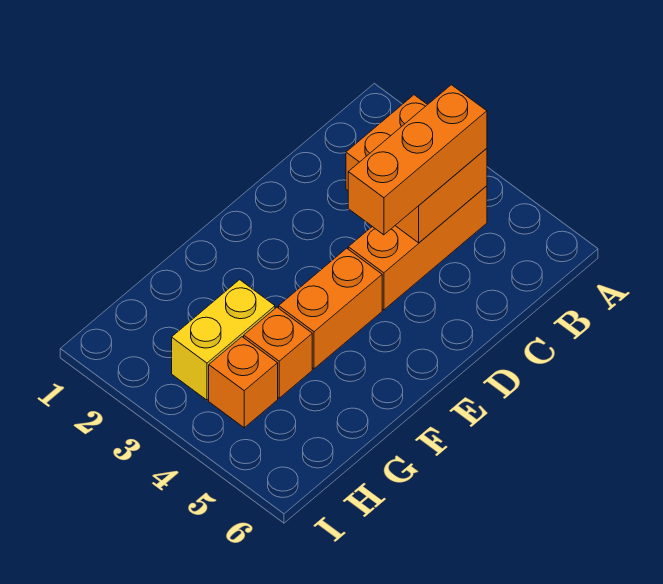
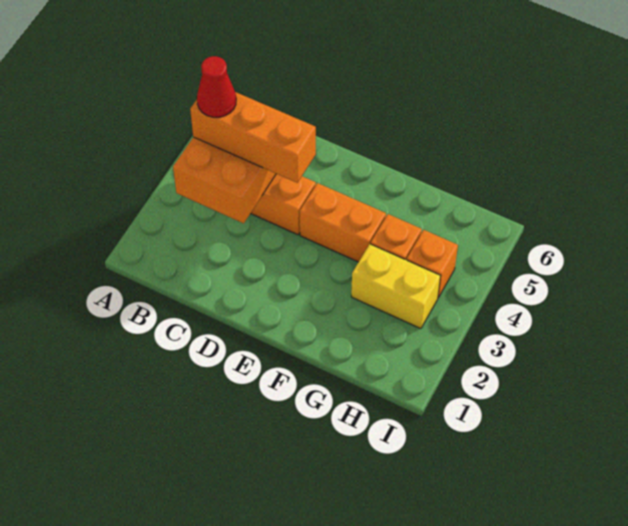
none -> red cone B4 level 4

